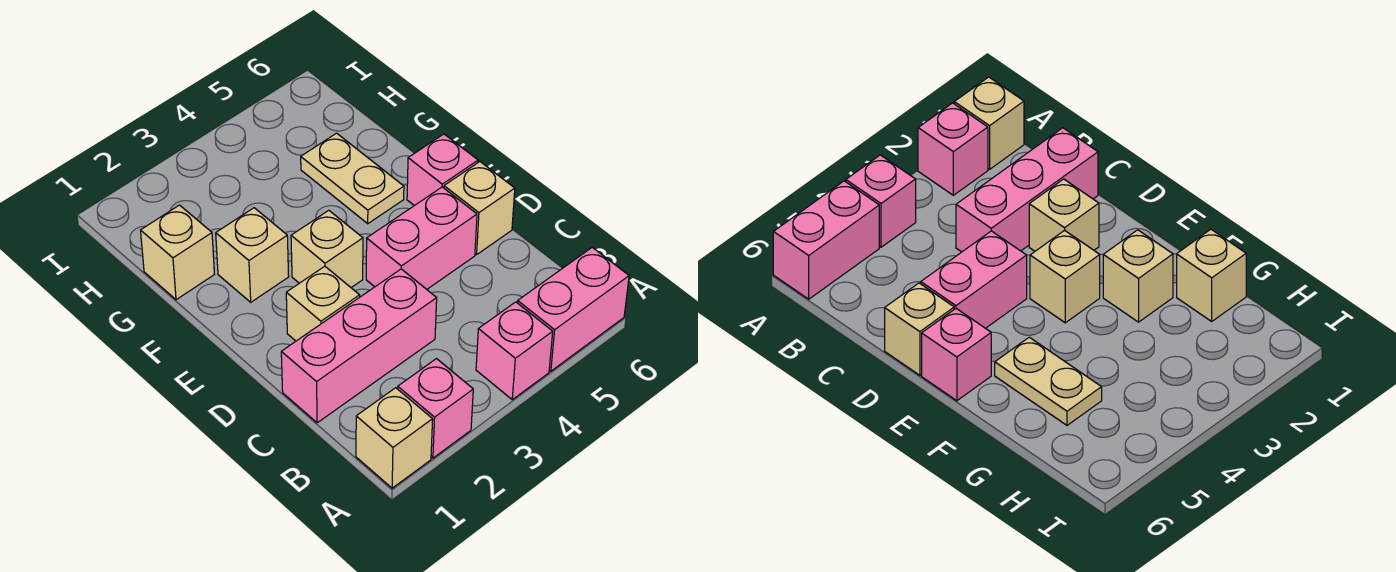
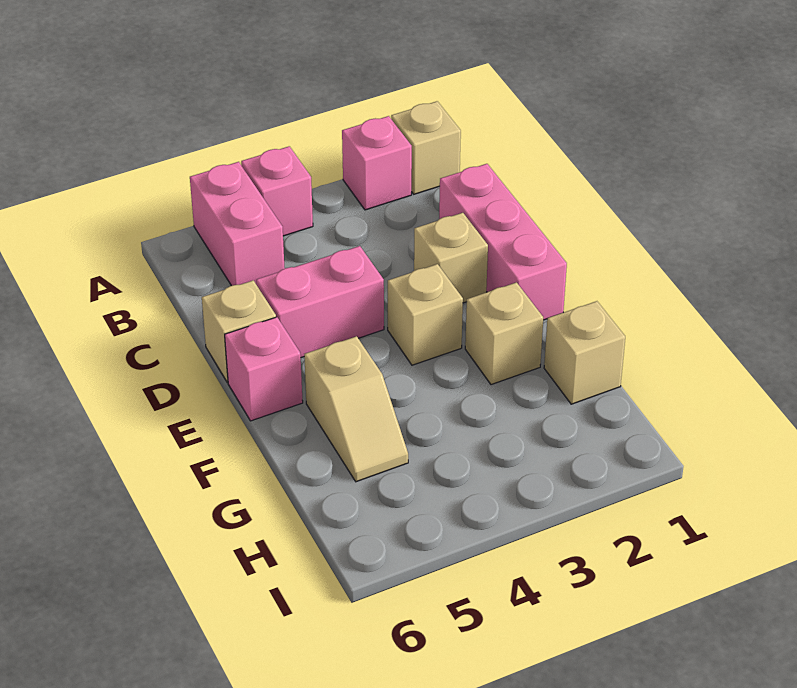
pink brick A5:A6 level 1 -> pink brick A5:B5 level 1
pink brick C1:C3 level 1 -> pink brick C1:E1 level 1
tan plate F5:G5 level 1 -> tan slope F5:G5 level 1 top F

